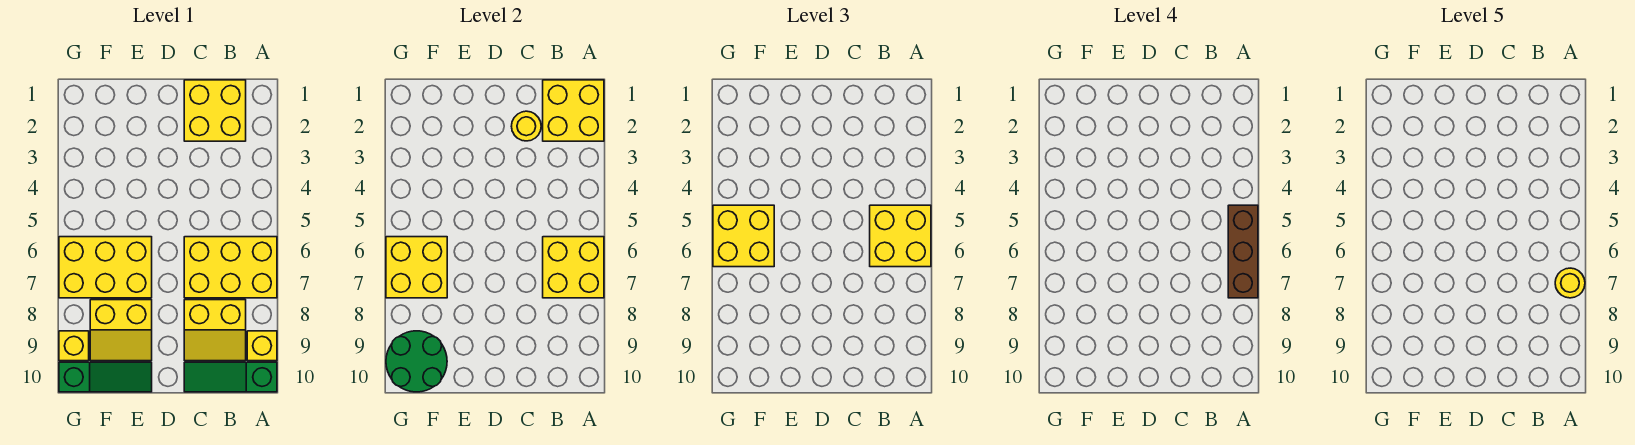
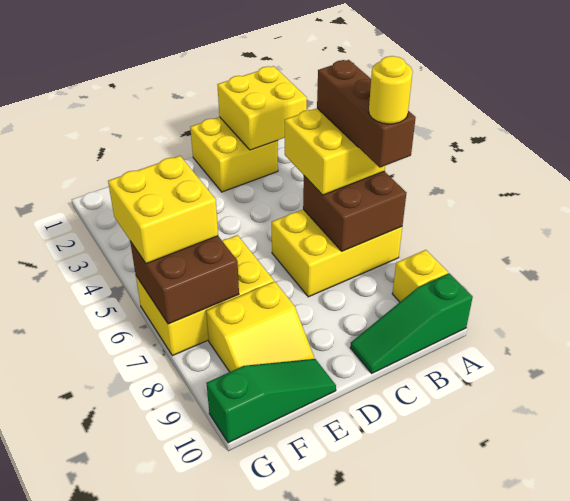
yellow brick A6:B7 level 2 -> brown brick A6:B7 level 2
yellow slope B8:C9 level 1 top 8 -> none
yellow round brick C2 level 2 -> none
yellow brick F6:G7 level 2 -> brown brick F6:G7 level 2
green round brick F9:G10 level 2 -> none
yellow brick G9 level 1 -> none

